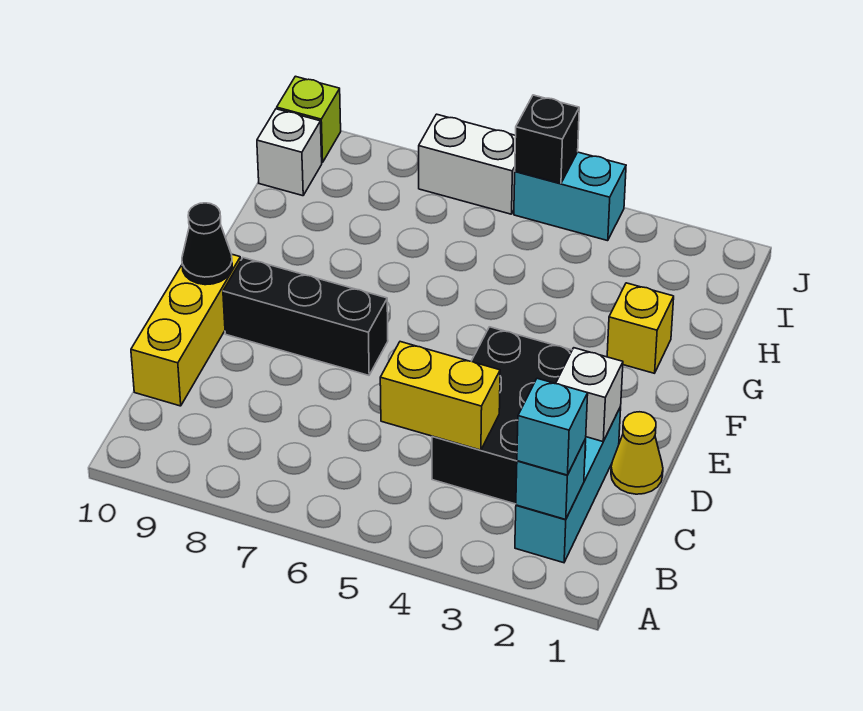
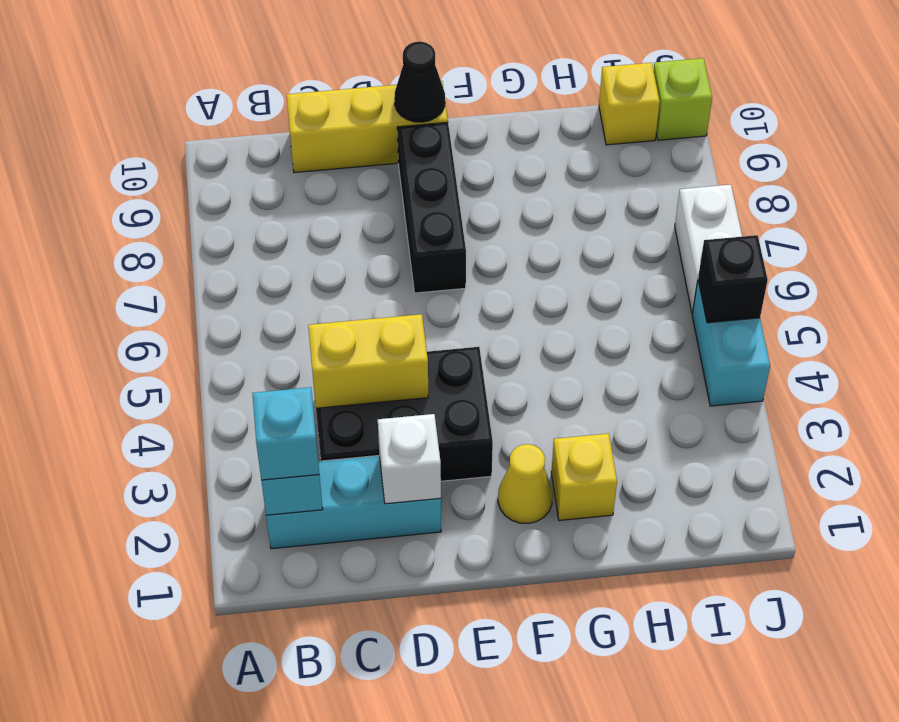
yellow brick C4:C5 level 2 -> yellow brick C4:D4 level 2
yellow cone D1 level 1 -> yellow cone F2 level 1
white brick I10 level 1 -> yellow brick I10 level 1

